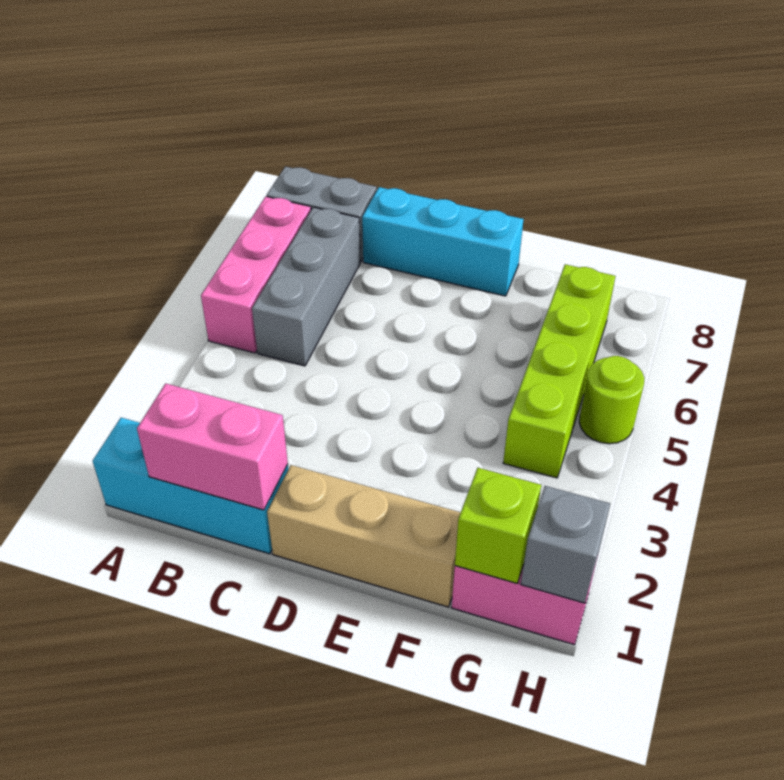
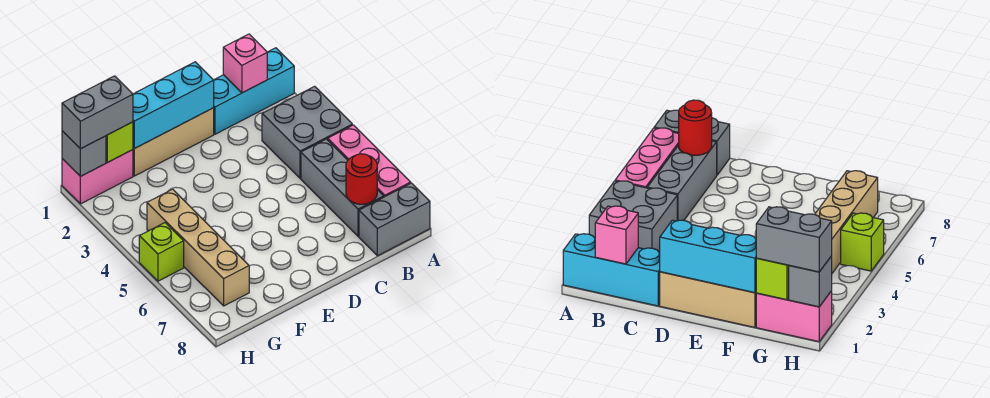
none -> grey brick A3:B4 level 1
pink brick B1:C1 level 2 -> pink brick B1 level 2
none -> red round brick B7 level 2
cyan brick C8:E8 level 1 -> cyan brick D1:F1 level 2
none -> grey brick G1:H1 level 3
lime brick G4:G7 level 1 -> tan brick G4:G7 level 1
lime round brick H5 level 1 -> lime brick H5 level 1

